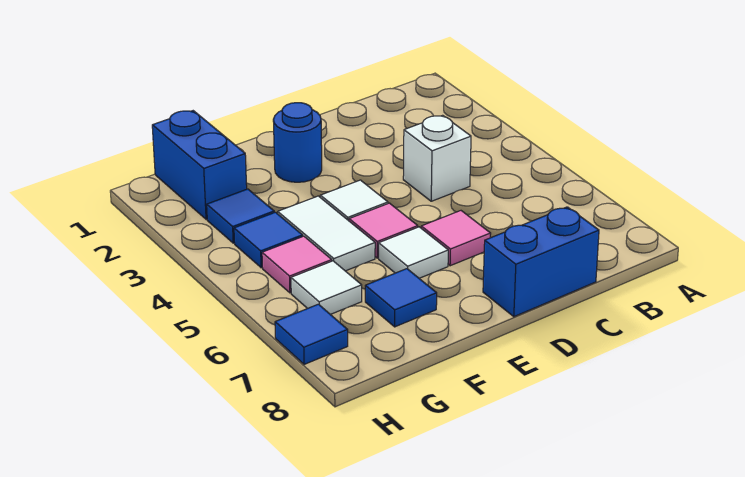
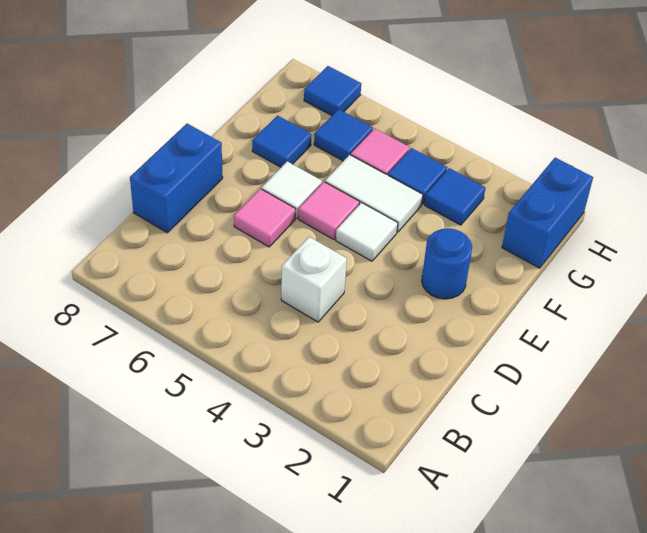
blue brick G1:G2 level 1 -> blue brick G1:H1 level 1
white tile G6 level 1 -> blue tile G6 level 1

